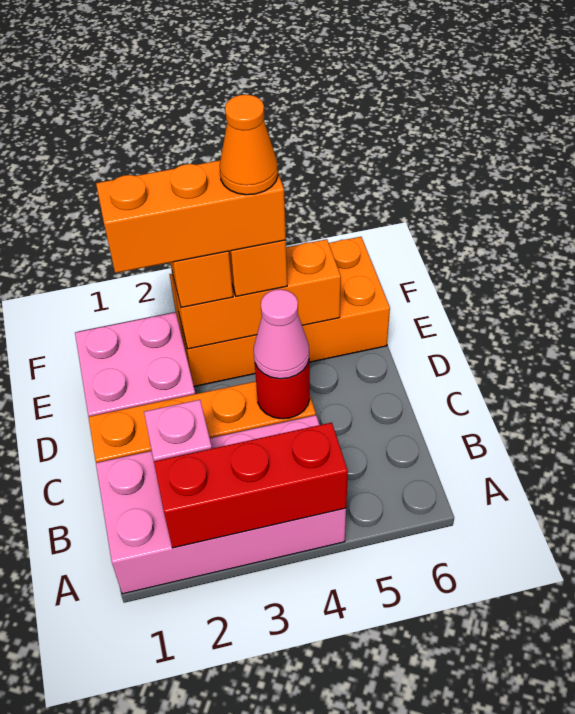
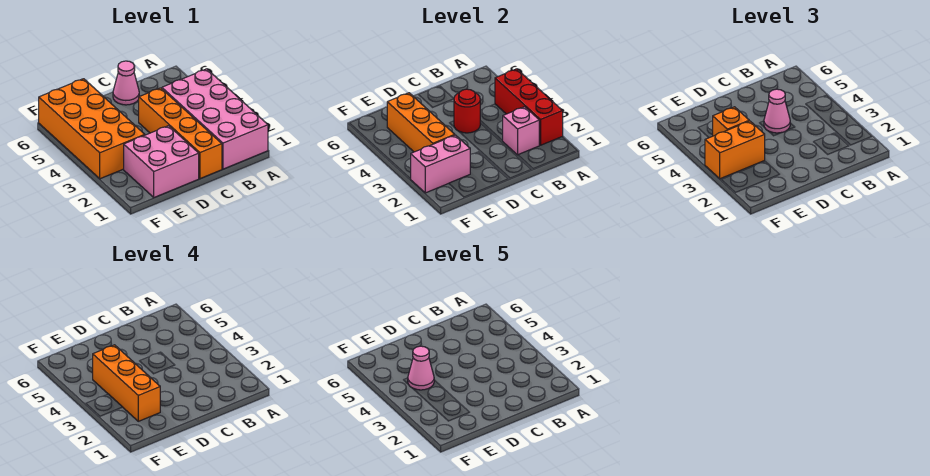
none -> pink cone C6 level 1
none -> pink brick E2:F2 level 2
orange cone E4 level 5 -> pink cone E4 level 5

